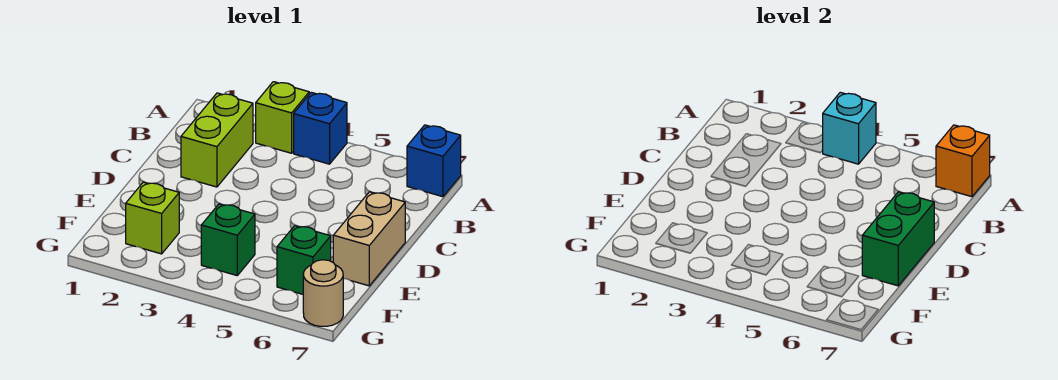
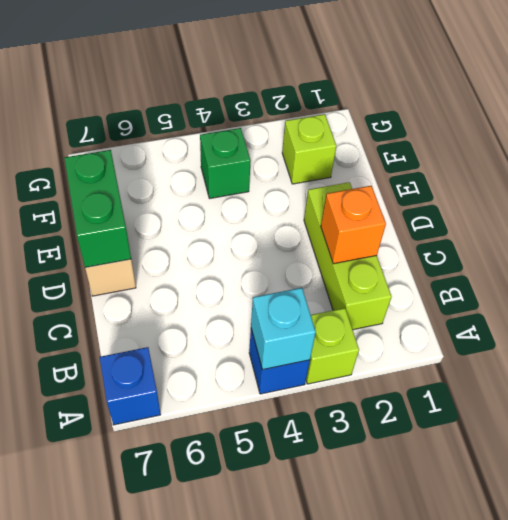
orange brick A7 level 2 -> orange brick C2 level 2
lime brick B2:C2 level 1 -> lime brick B2:D2 level 1
green brick F6 level 1 -> none
tan round brick G7 level 1 -> none

